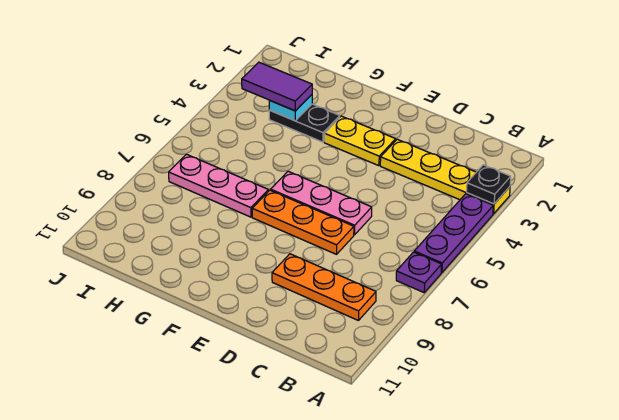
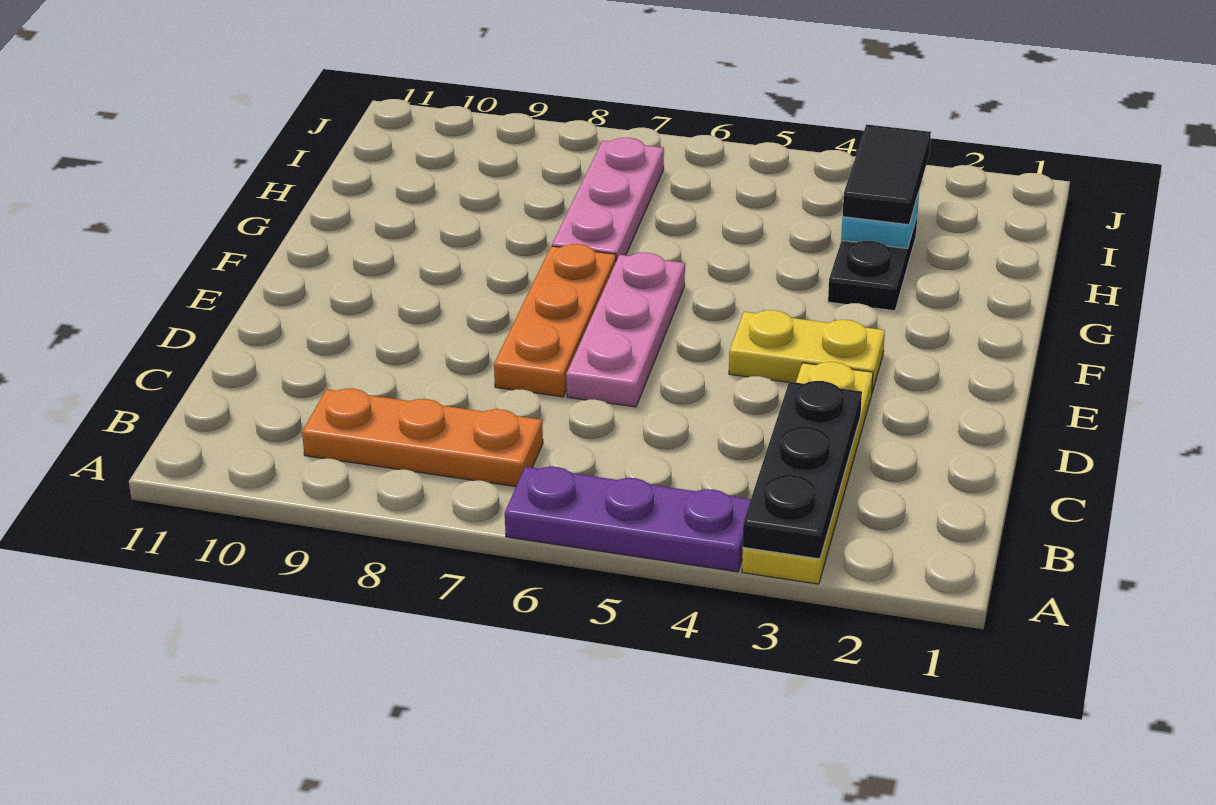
black plate A3 level 2 -> black plate A3:C3 level 2
purple plate A7 level 1 -> none
orange plate B9:D9 level 1 -> orange plate B7:B9 level 1
yellow plate E3:F3 level 1 -> yellow plate E3:E4 level 1
purple tile H3:I3 level 3 -> black tile H3:I3 level 3

